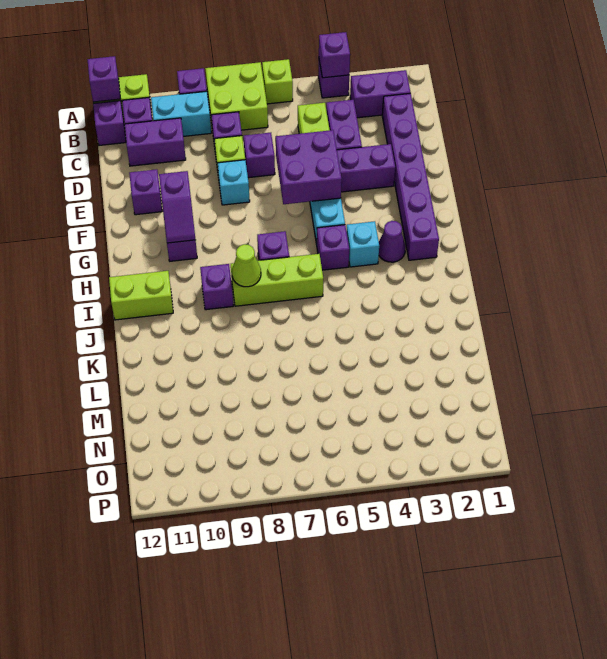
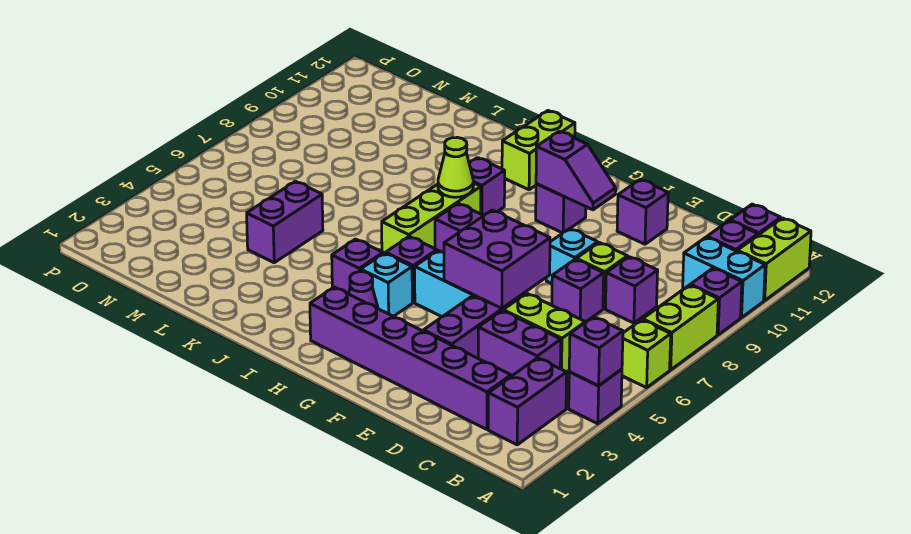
lime brick A7:B8 level 1 -> lime brick A7:A8 level 1
purple brick A12 level 2 -> purple brick I4 level 1
cyan brick B9:B10 level 1 -> cyan brick A10:B10 level 1
purple brick C10:C11 level 1 -> purple brick L4:L5 level 1
purple slope F10:G10 level 2 top F -> purple slope F10:G10 level 2 top G

